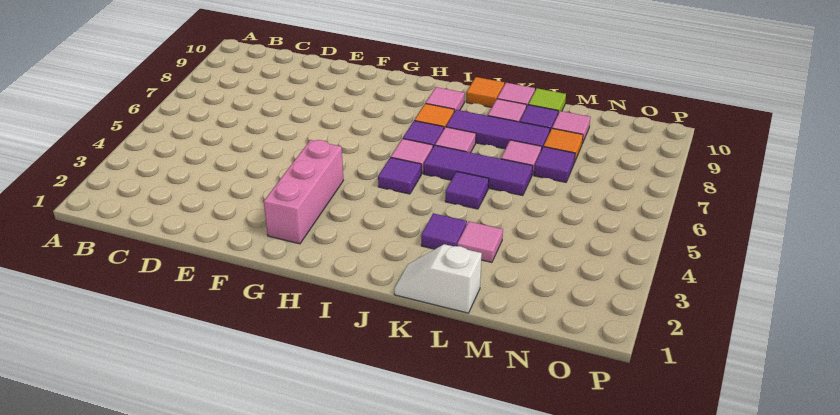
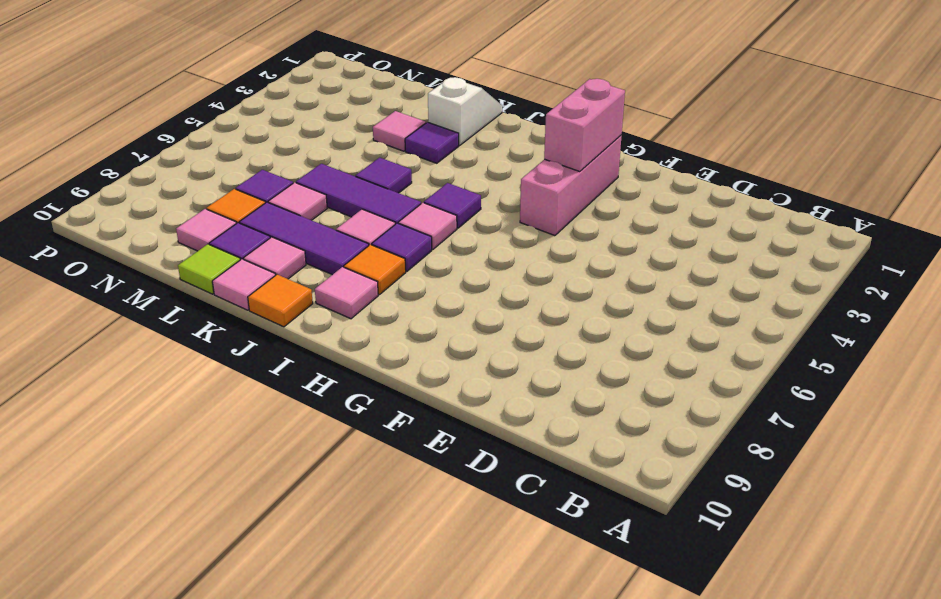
none -> pink brick G2:G3 level 2
white slope K1:L1 level 1 top L -> white slope K1:K2 level 1 top 2

